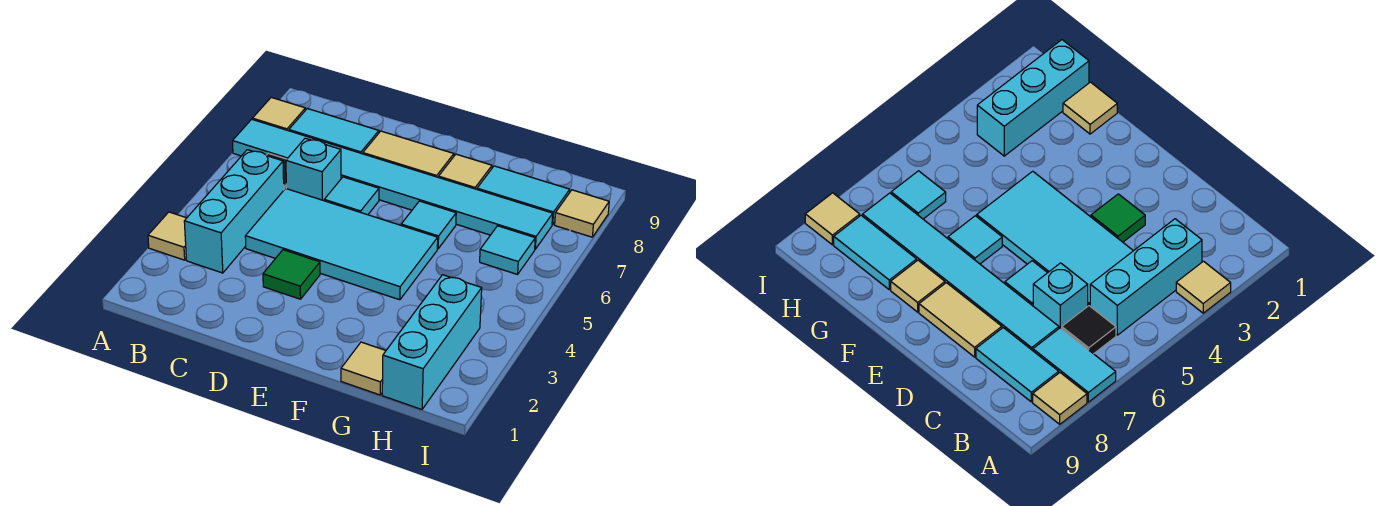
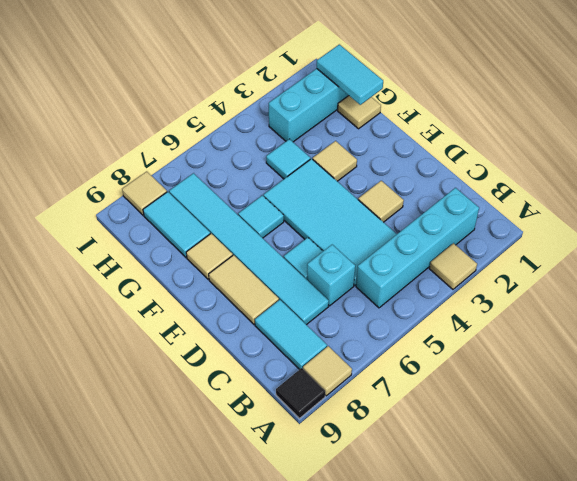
cyan tile A7:B7 level 1 -> cyan tile G1:H1 level 2
cyan brick B3:B5 level 1 -> cyan brick B2:B5 level 1
black tile B6 level 1 -> black tile A9 level 1
green tile D3 level 1 -> tan tile D3 level 1
none -> tan tile F3 level 1
cyan tile H6 level 1 -> cyan tile G4 level 1

